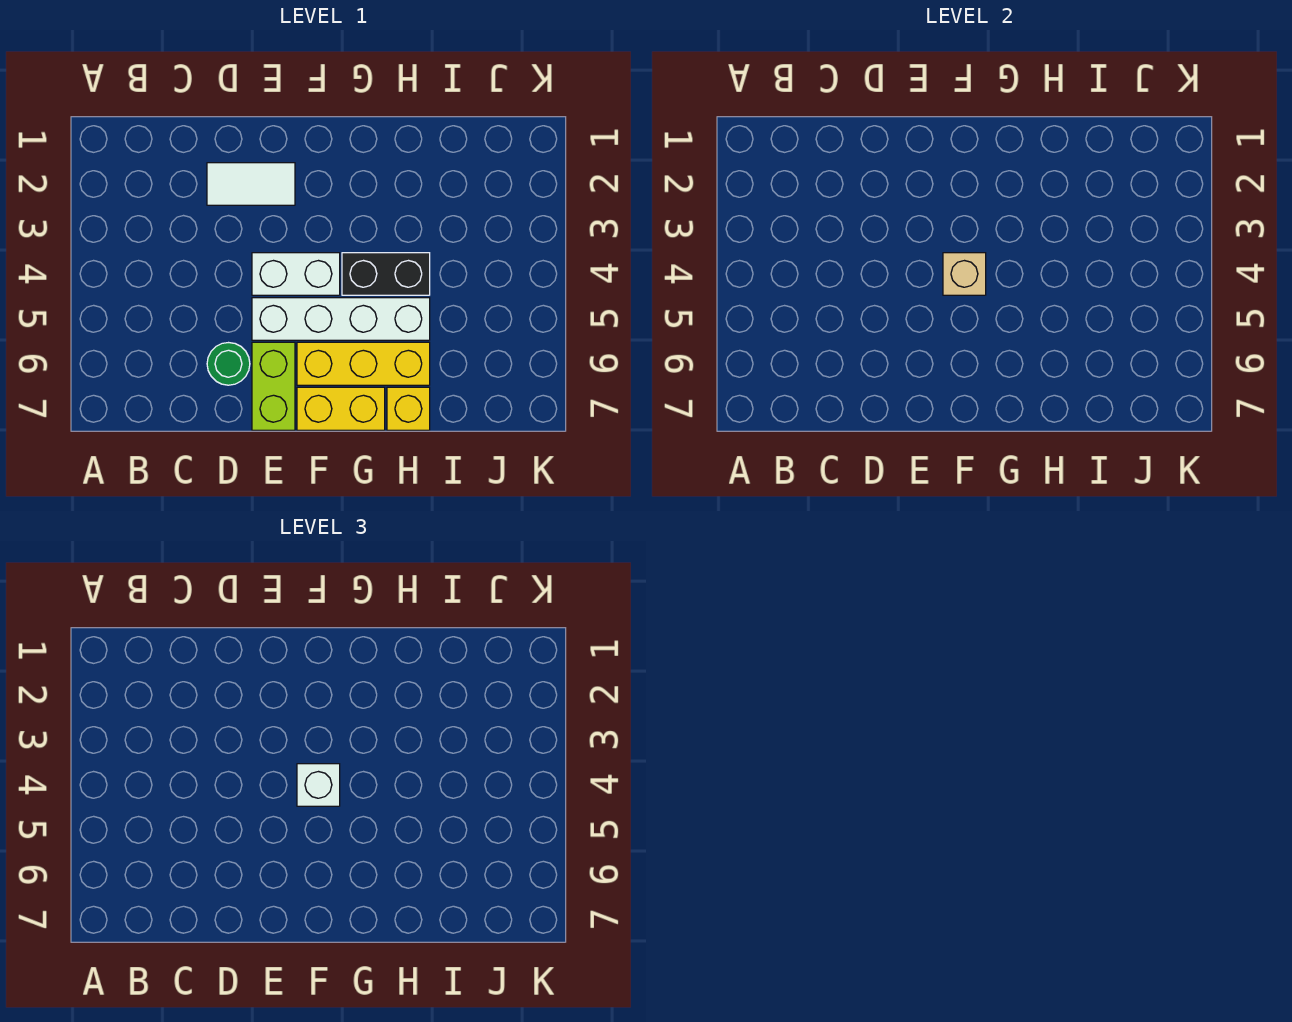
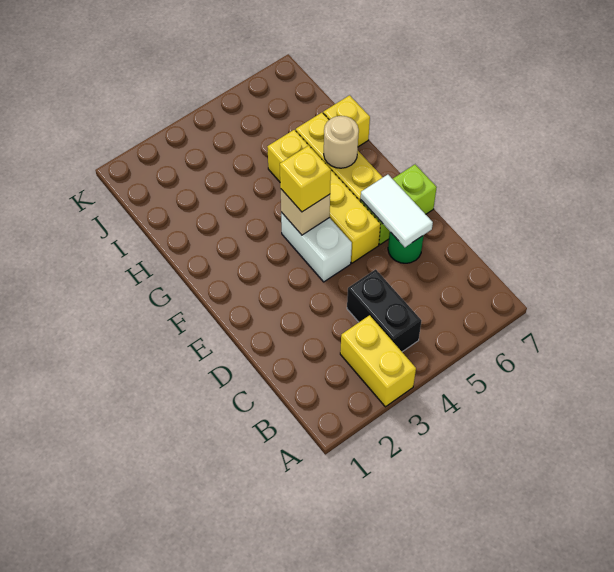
white tile D2:E2 level 1 -> white tile D6:E6 level 2
white brick E5:H5 level 1 -> yellow brick E5:H5 level 1
white brick F4 level 3 -> yellow brick F4 level 3
yellow brick F7:G7 level 1 -> yellow brick A3:B3 level 1
black brick G4:H4 level 1 -> black brick B4:C4 level 1
none -> tan round brick G6 level 2

